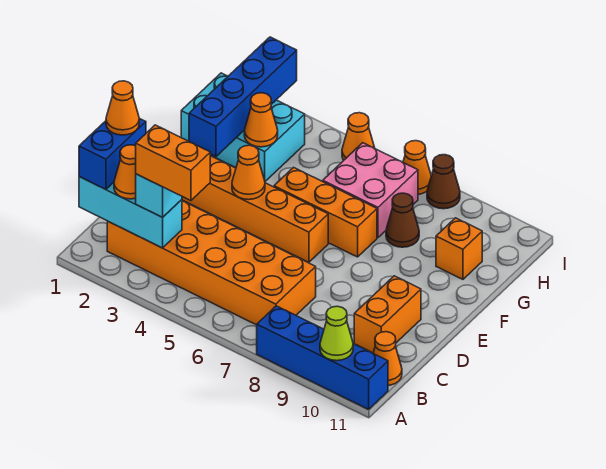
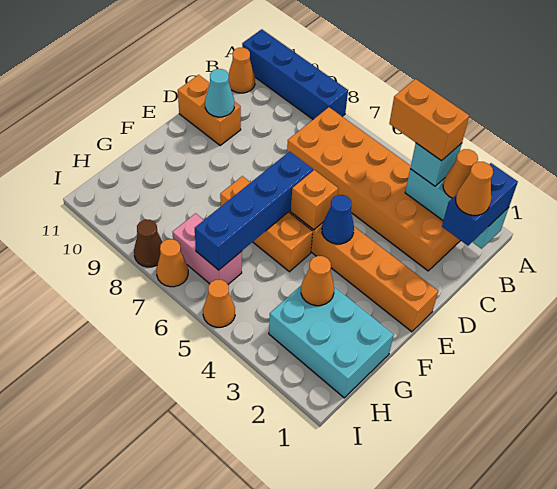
lime cone A10 level 2 -> none
orange brick C10:D10 level 1 -> orange brick D10:D11 level 1
none -> cyan cone D10 level 2
orange cone E4 level 2 -> blue cone E4 level 2
blue brick F2:I2 level 2 -> blue brick E6:H6 level 2
pink brick G6:H7 level 1 -> pink brick H6:H7 level 1
brown cone G8 level 1 -> none
orange brick G10 level 1 -> orange brick E5 level 2

